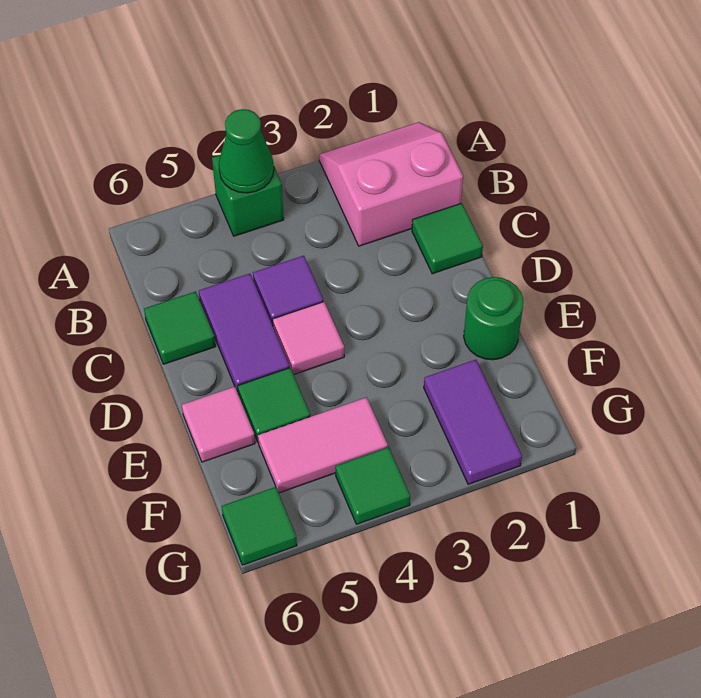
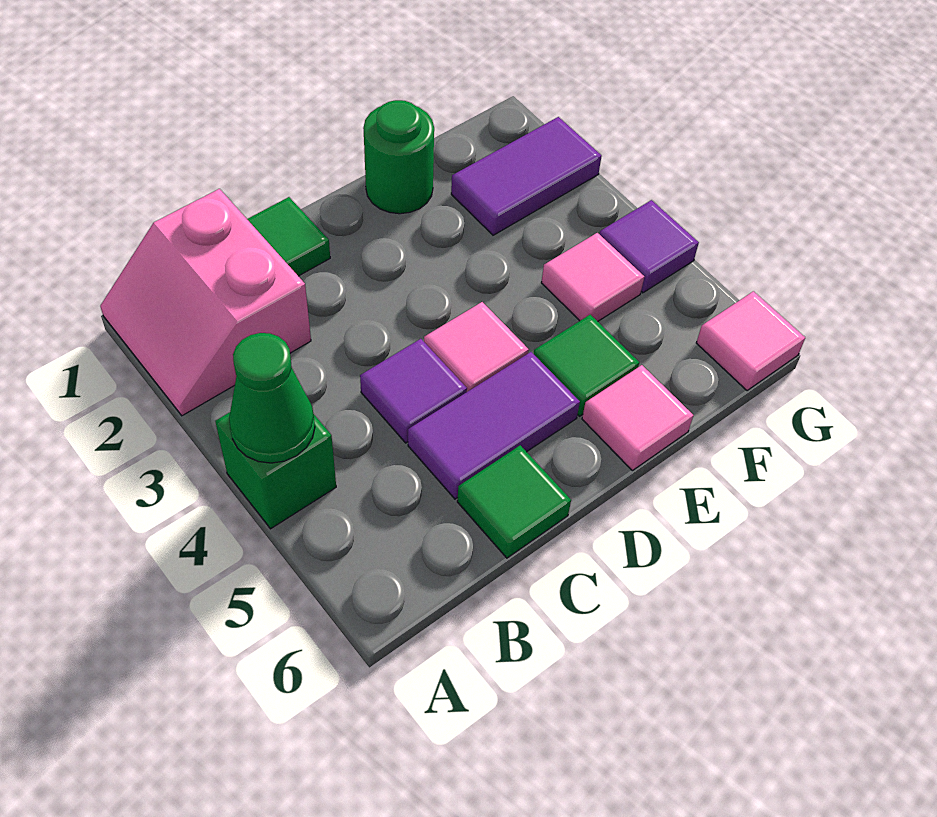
pink tile F4:F5 level 1 -> pink tile F4 level 1
green tile G4 level 1 -> purple tile G4 level 1
green tile G6 level 1 -> pink tile G6 level 1

